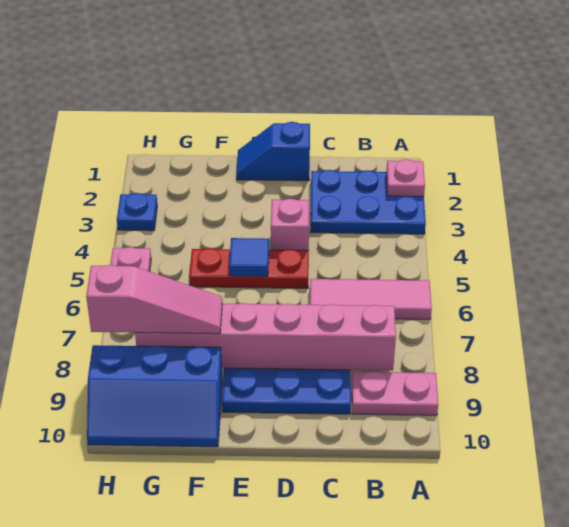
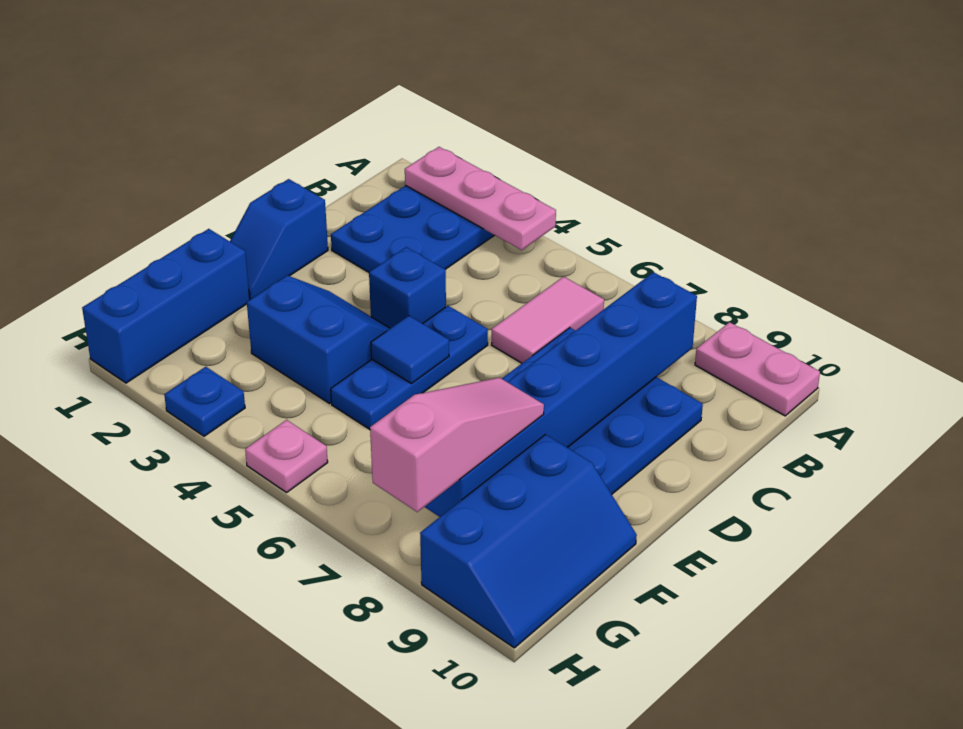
pink plate A2 level 2 -> pink plate A2:A4 level 2
pink tile A6:C6 level 1 -> pink tile B6:C6 level 1
pink plate A9:B9 level 1 -> pink plate A9:A10 level 1
pink brick B8:G8 level 2 -> blue brick B8:G8 level 2
pink brick D4 level 1 -> blue brick D4 level 1
red plate D5:F5 level 1 -> blue plate D5:F5 level 1
none -> blue slope E3:F4 level 1 top F
none -> blue brick F1:H1 level 1

